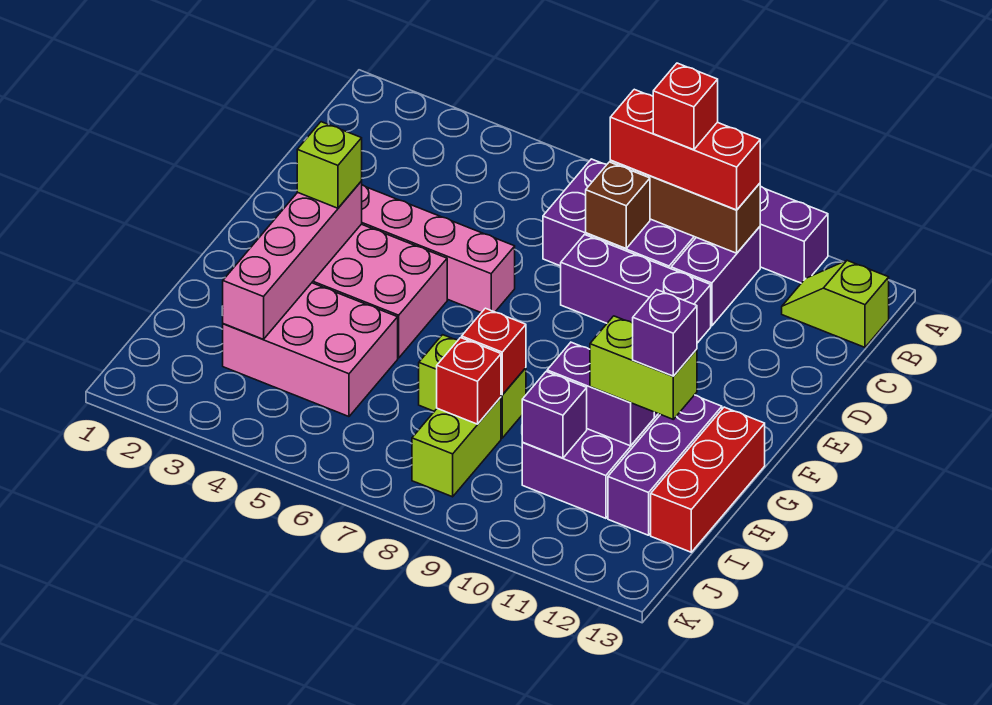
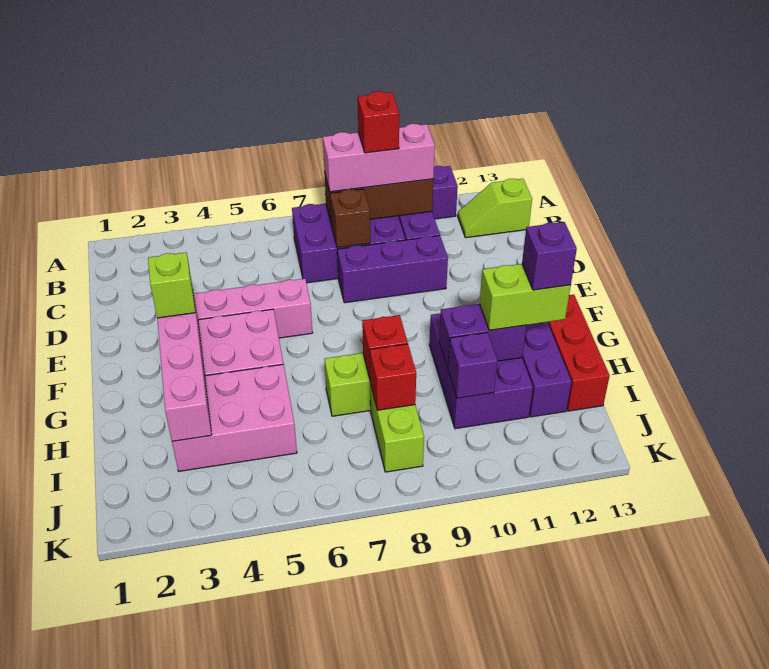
red brick B8:B10 level 3 -> pink brick B8:B10 level 3

